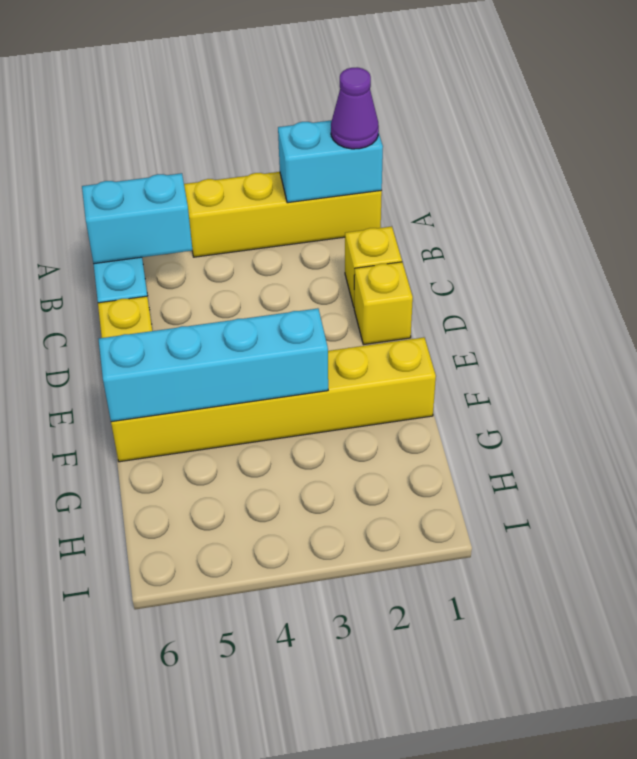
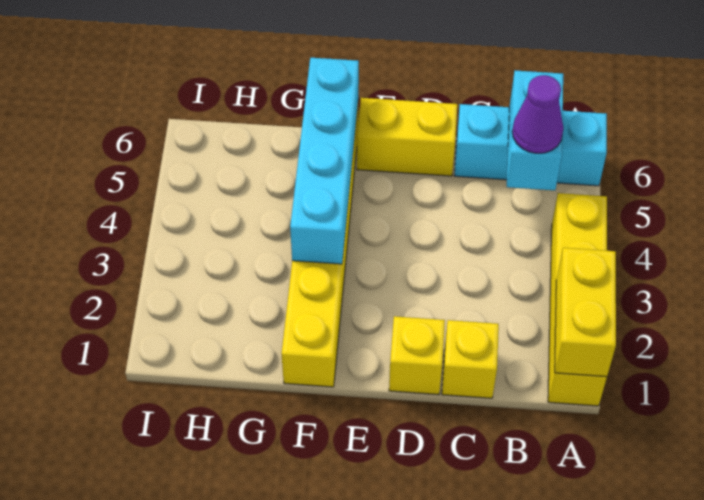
cyan brick A1:A2 level 2 -> yellow brick A1:A2 level 2
purple cone A1 level 3 -> purple cone B5 level 3

